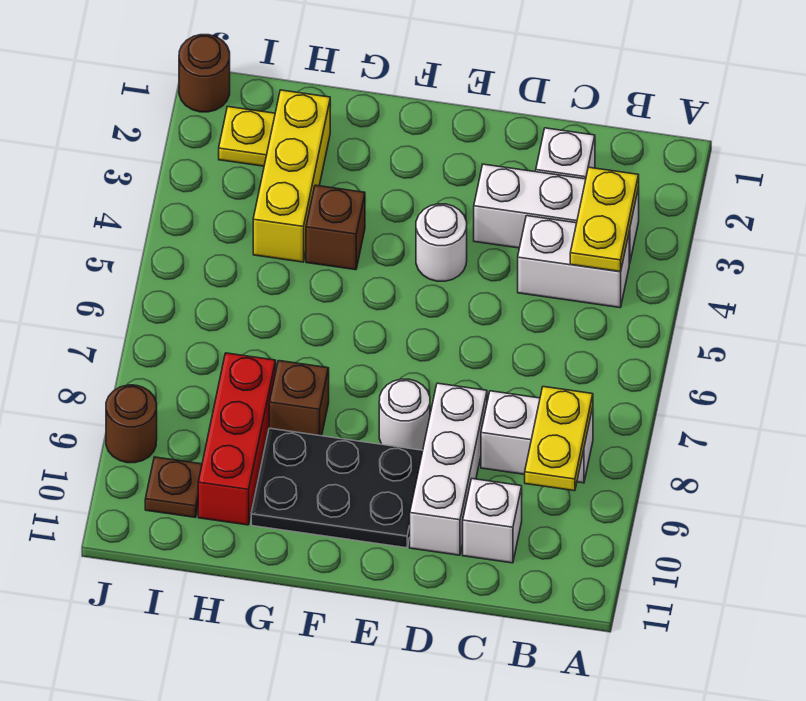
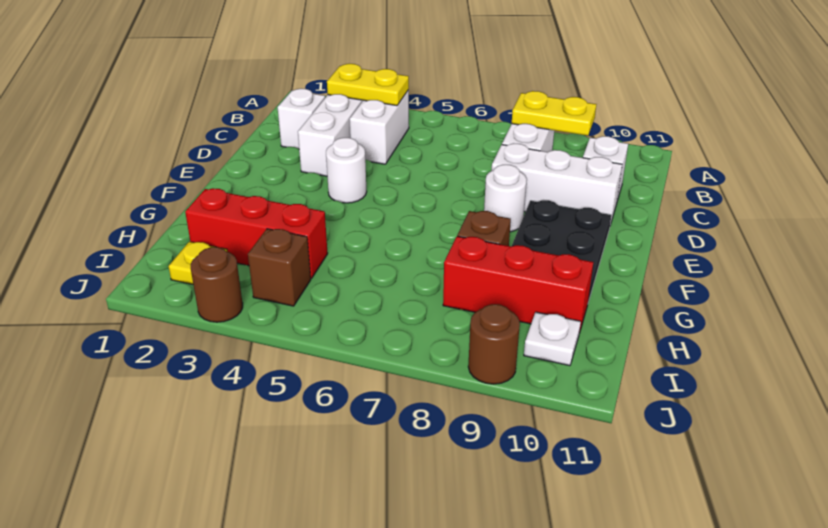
brown brick G4 level 1 -> brown brick I4 level 1
yellow brick H2:H4 level 1 -> red brick H2:H4 level 1
brown plate I10 level 1 -> white plate I10 level 1
brown round brick J1 level 1 -> brown round brick J3 level 1

